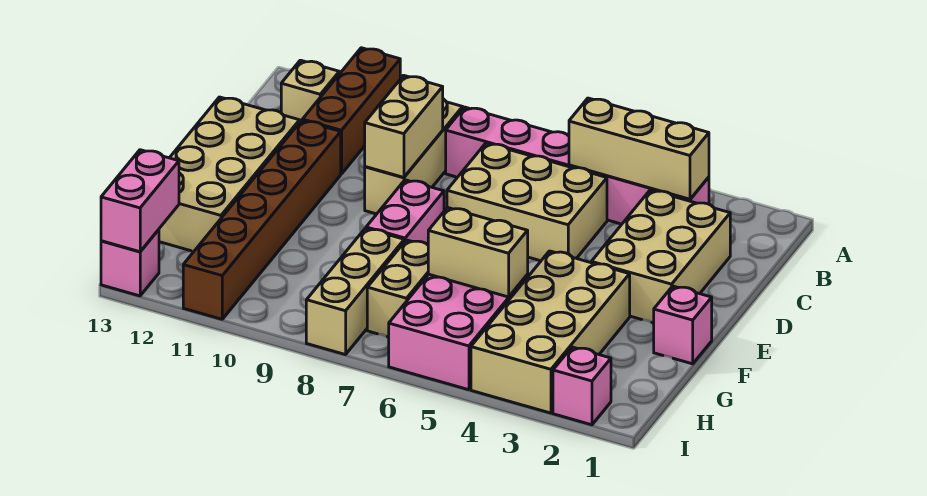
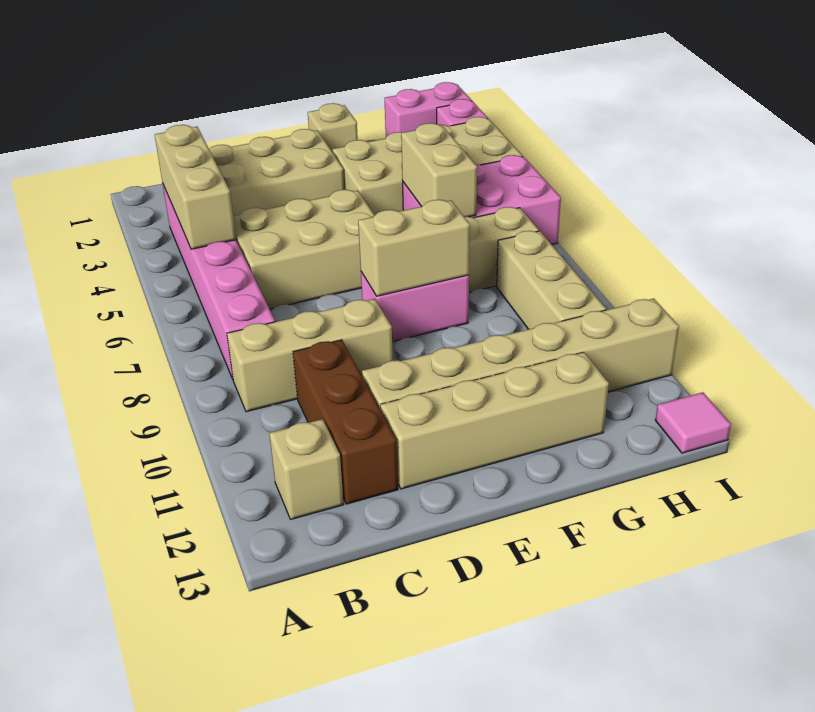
brown brick A11:C11 level 1 -> brown brick C10:C12 level 1
tan brick C5:D7 level 1 -> tan brick C5:E6 level 1
tan brick C9:D9 level 2 -> tan brick E8:F8 level 2
brown brick D11:I11 level 1 -> tan brick D11:I11 level 1
tan brick D12:G13 level 1 -> tan brick D12:G12 level 1
pink brick F1 level 1 -> tan brick F1 level 1
tan brick G8:I8 level 1 -> tan brick H8:H10 level 1
pink brick H13:I13 level 2 -> pink brick H1:I1 level 1
pink brick I13 level 1 -> pink tile I13 level 1

